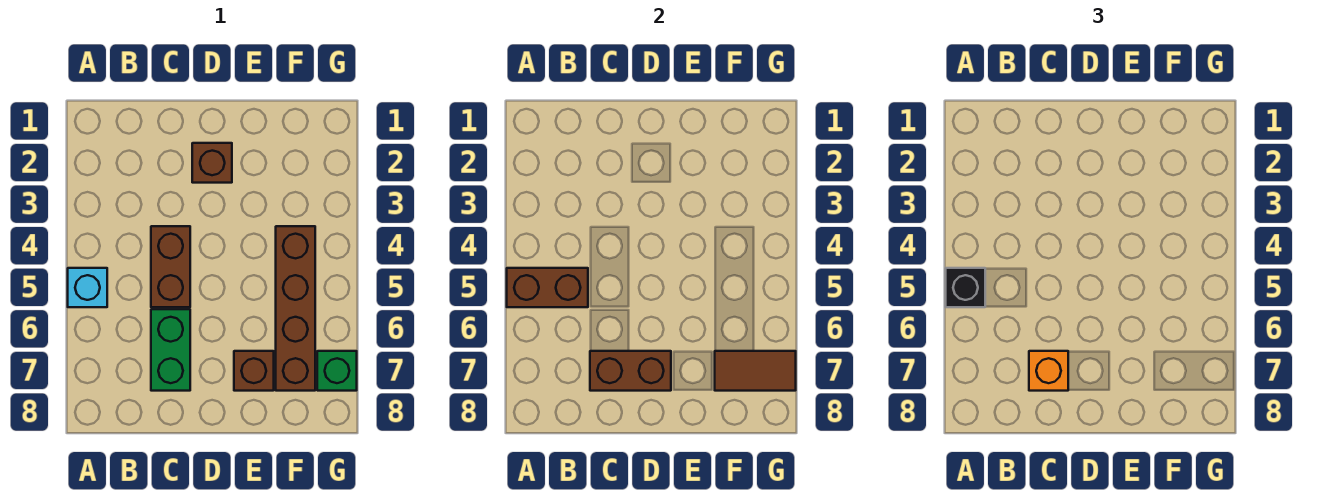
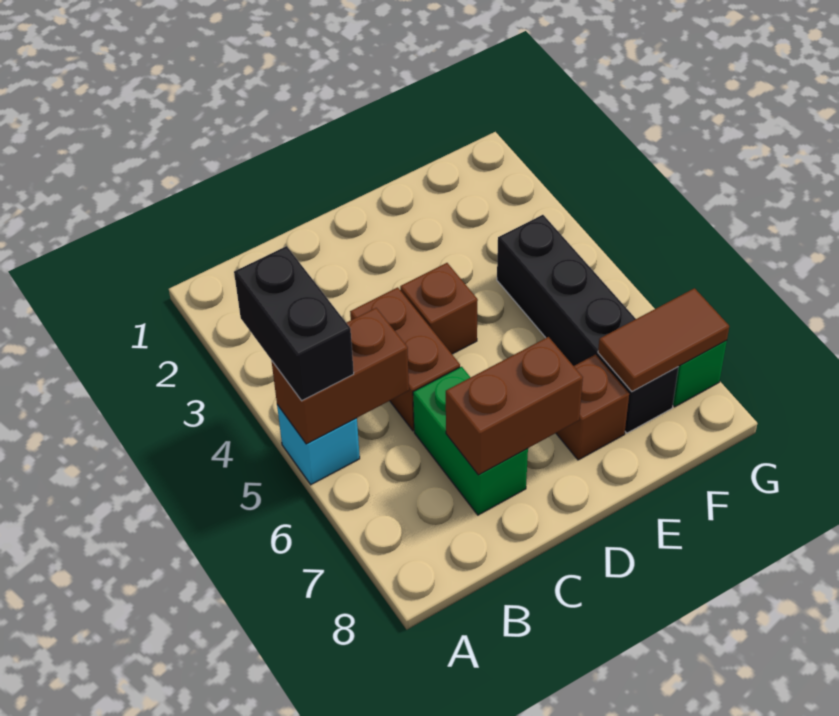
black brick A5 level 3 -> black brick A4:A5 level 3
orange brick C7 level 3 -> none
brown brick D2 level 1 -> brown brick D4 level 1
brown brick F4:F7 level 1 -> black brick F4:F7 level 1

